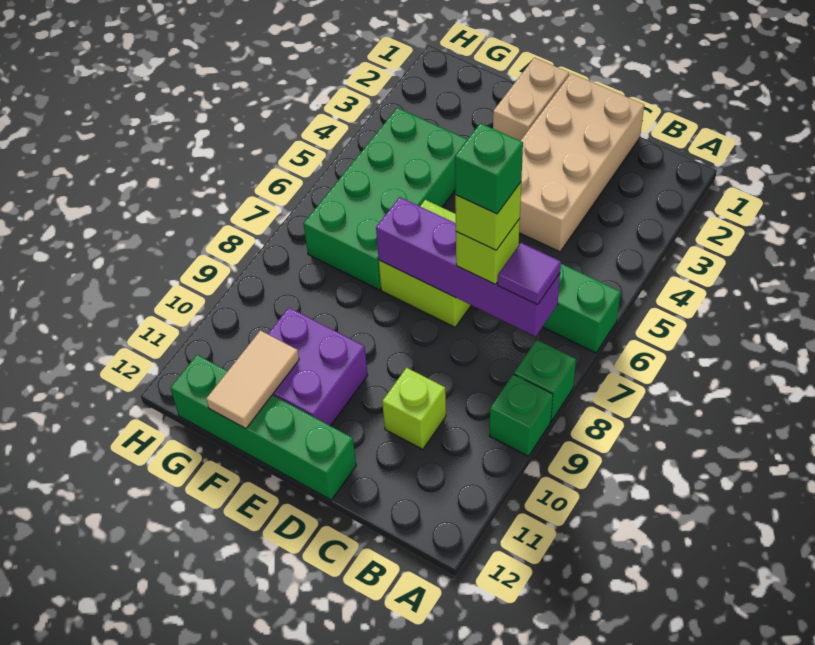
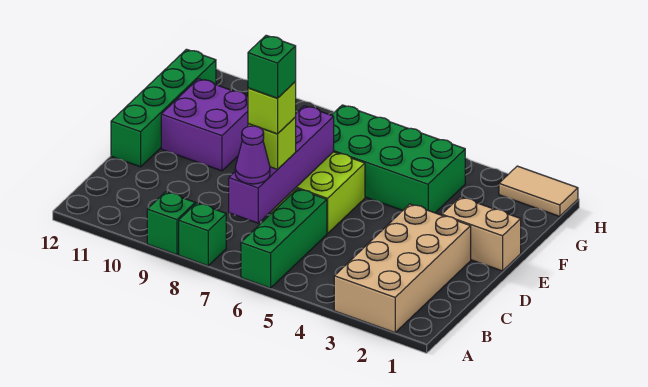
purple tile B7 level 3 -> purple cone B7 level 3
tan brick C1:D4 level 1 -> tan brick A2:D3 level 1
lime brick C10 level 1 -> none
tan tile F11:F12 level 2 -> tan tile H1:H2 level 1

